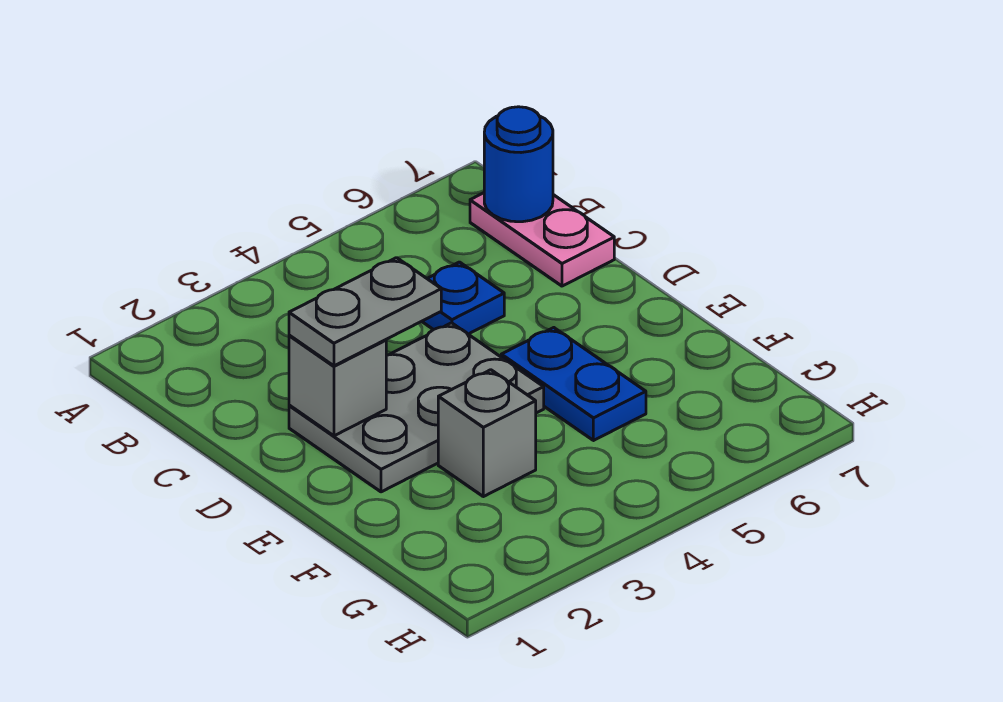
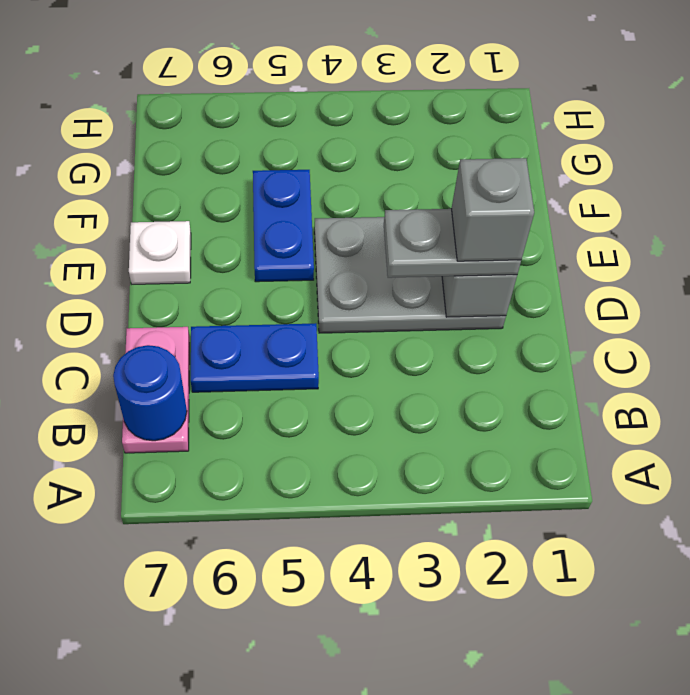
blue plate C5 level 1 -> blue plate C5:C6 level 1
none -> white plate E7 level 1
grey brick F3 level 1 -> grey brick D2 level 4

